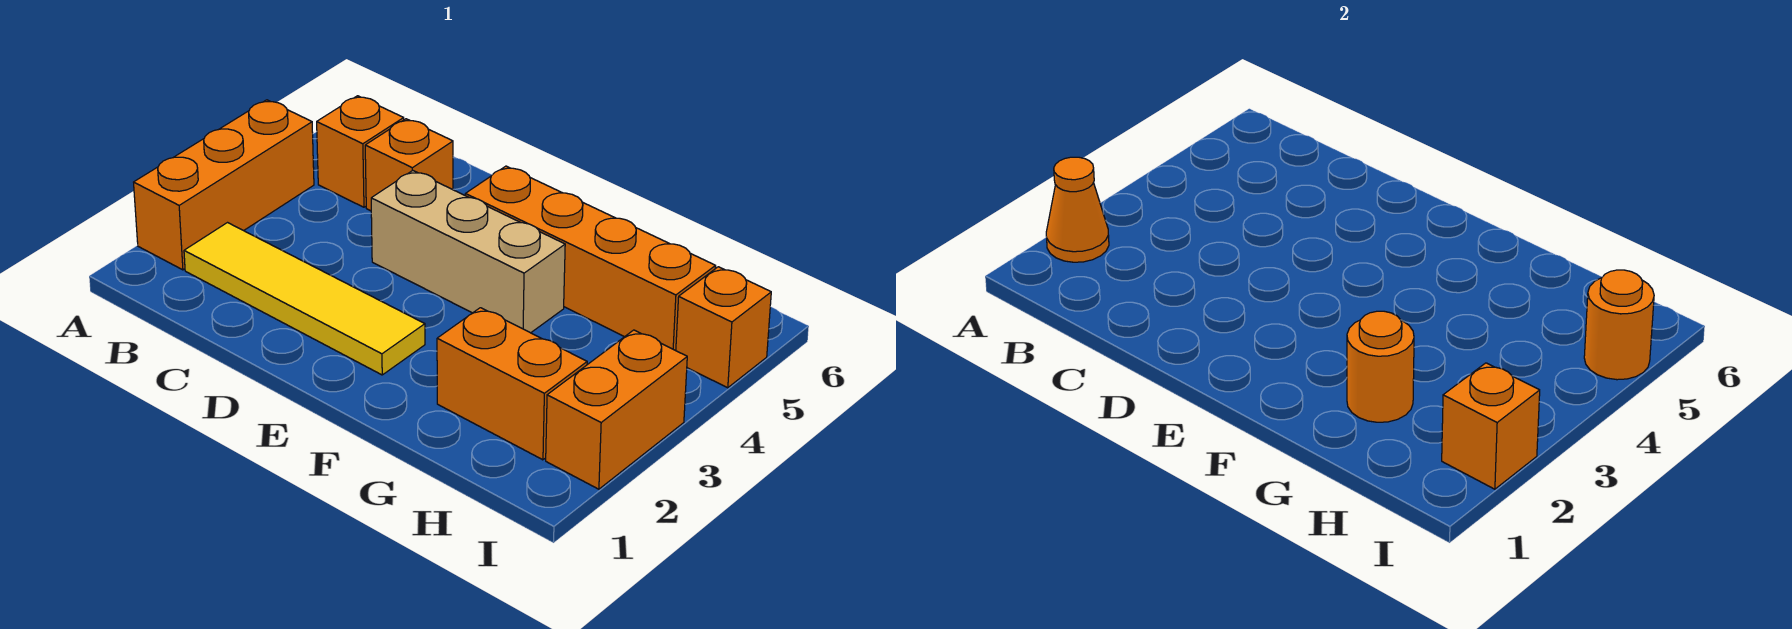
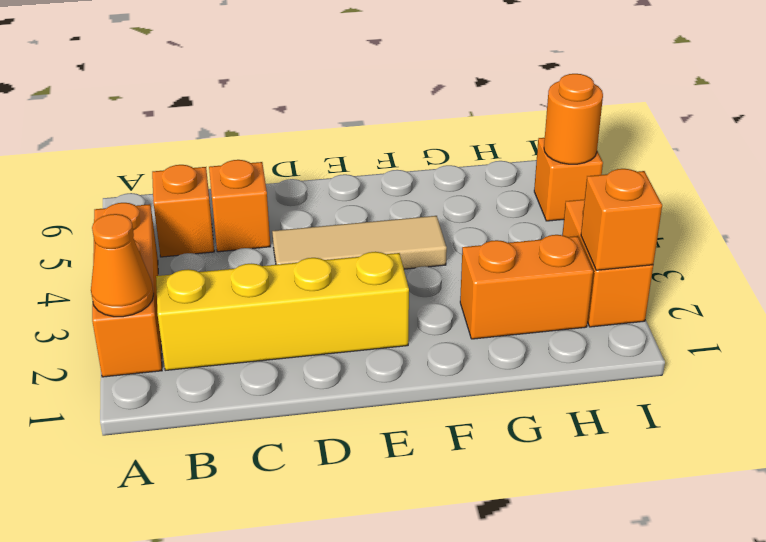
yellow tile B2:E2 level 1 -> yellow brick B2:E2 level 1
tan brick D4:F4 level 1 -> tan tile D4:F4 level 1
orange brick E5:H5 level 1 -> none
orange round brick G2 level 2 -> none

